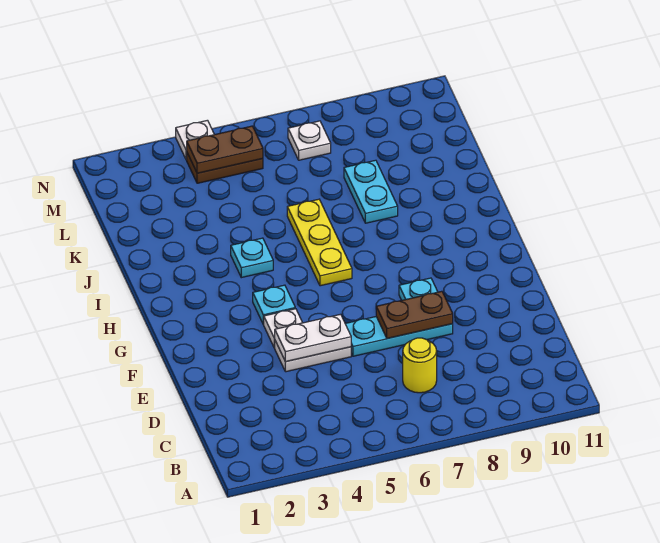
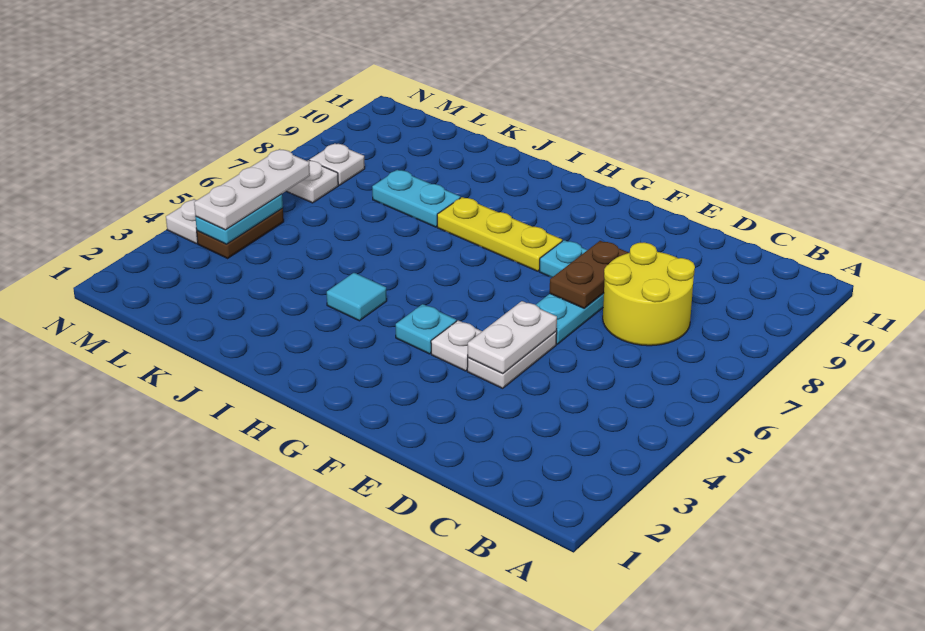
yellow round brick C7 level 1 -> yellow round brick C7:D8 level 1
yellow plate H6:J6 level 1 -> yellow plate G8:I8 level 1
cyan plate I4 level 1 -> cyan tile I4 level 1
brown plate M4:M5 level 2 -> cyan plate M4:M5 level 2
none -> white plate M4:M6 level 3
none -> white plate M8 level 1

